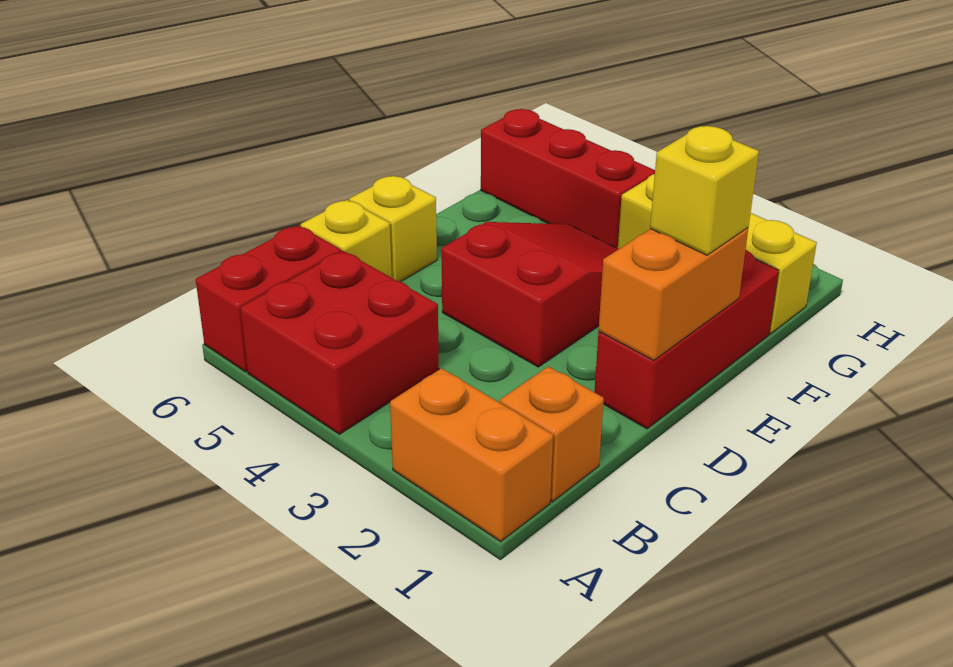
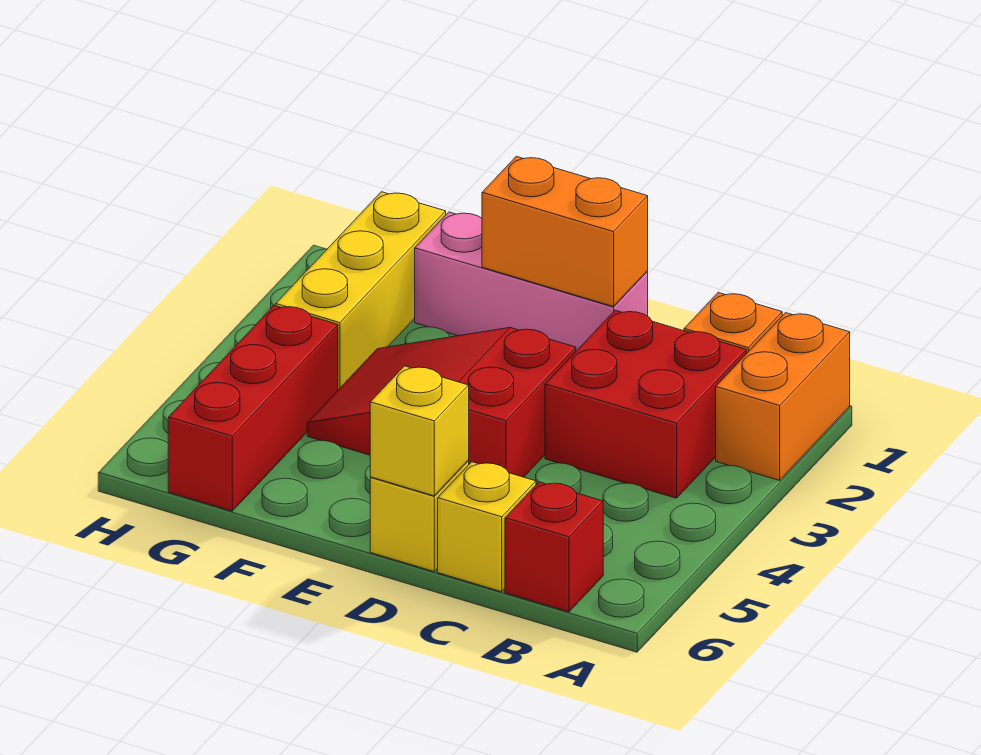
red brick A4:B5 level 1 -> red brick B2:C3 level 1
red brick A6:B6 level 1 -> red brick B6 level 1
red brick D1:F1 level 1 -> pink brick D1:F1 level 1
yellow brick E1 level 3 -> yellow brick D6 level 2

